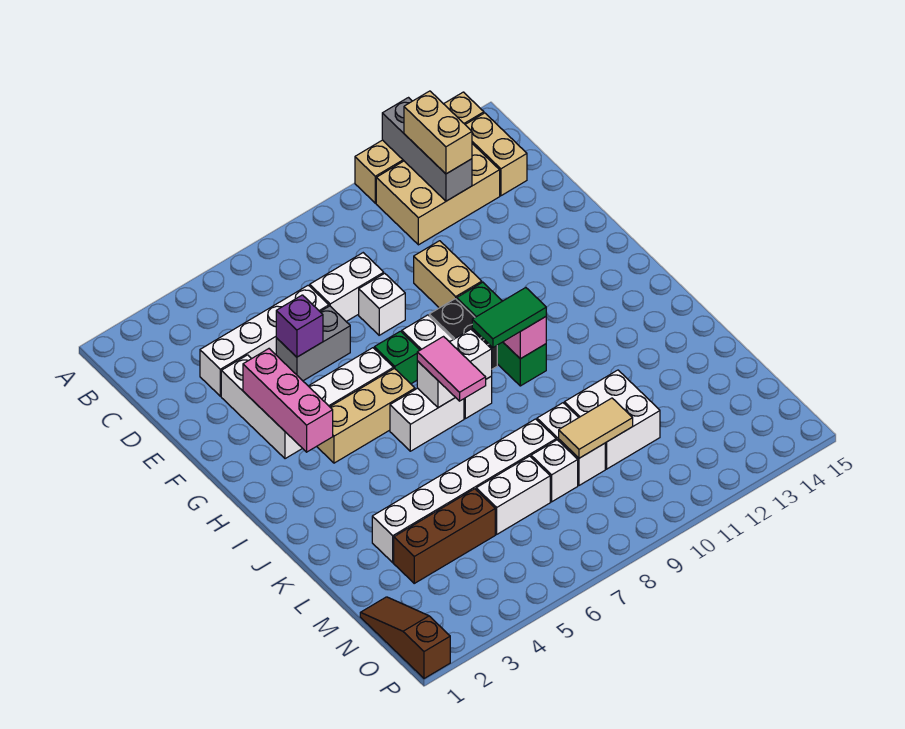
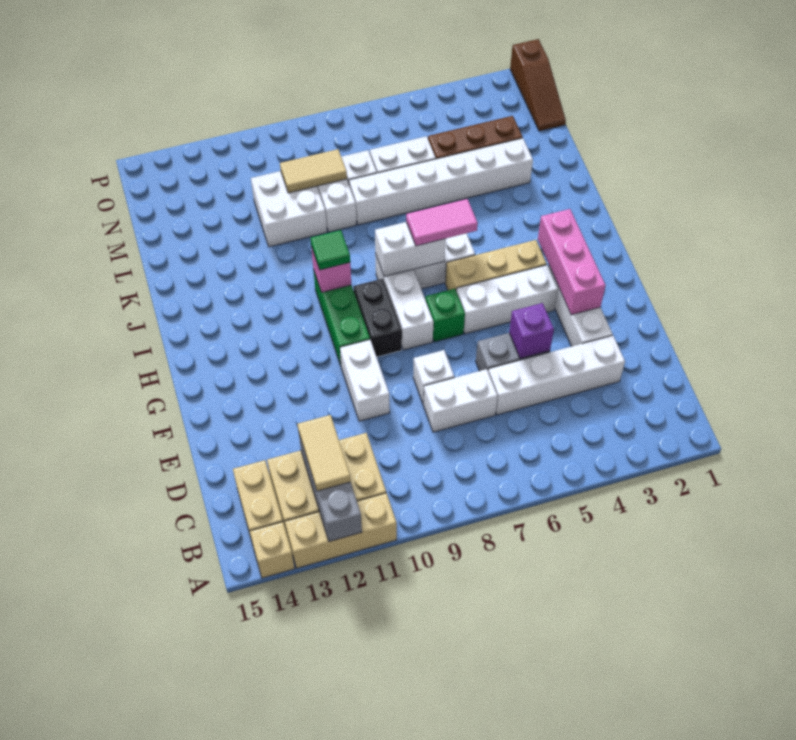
tan brick B12:C12 level 3 -> tan tile B12:C12 level 3
tan brick E10:F10 level 1 -> white brick E10:F10 level 1
pink tile I7:J7 level 3 -> pink tile I6:I7 level 3
green tile I9:I10 level 3 -> green tile I10 level 3

